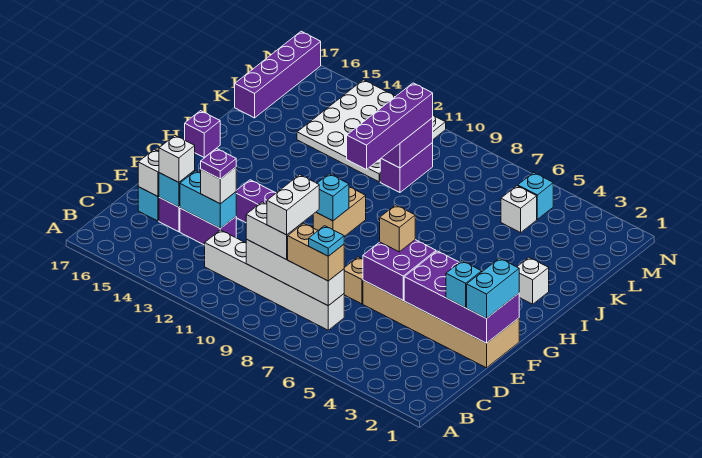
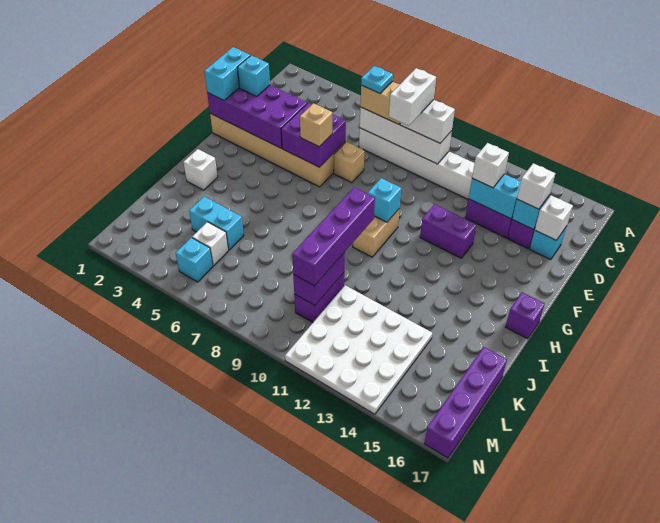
purple plate D13 level 4 -> none
none -> cyan brick K4:K5 level 1

